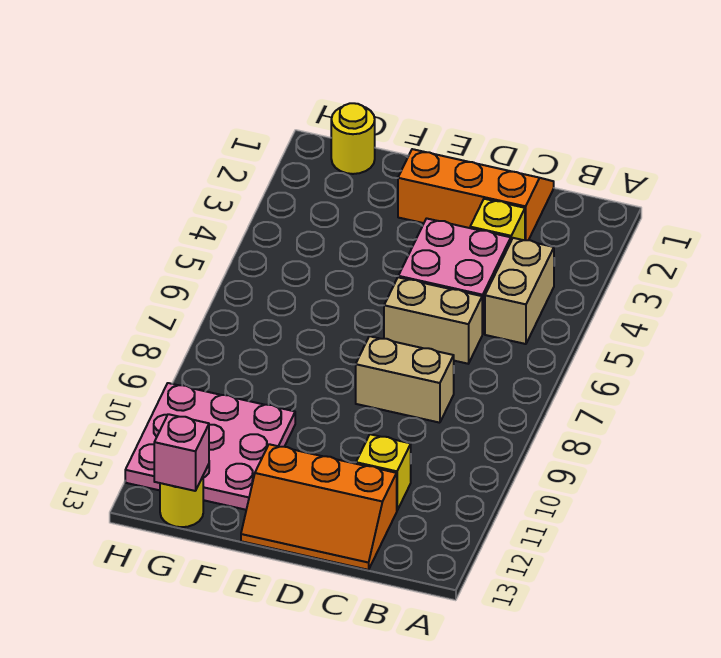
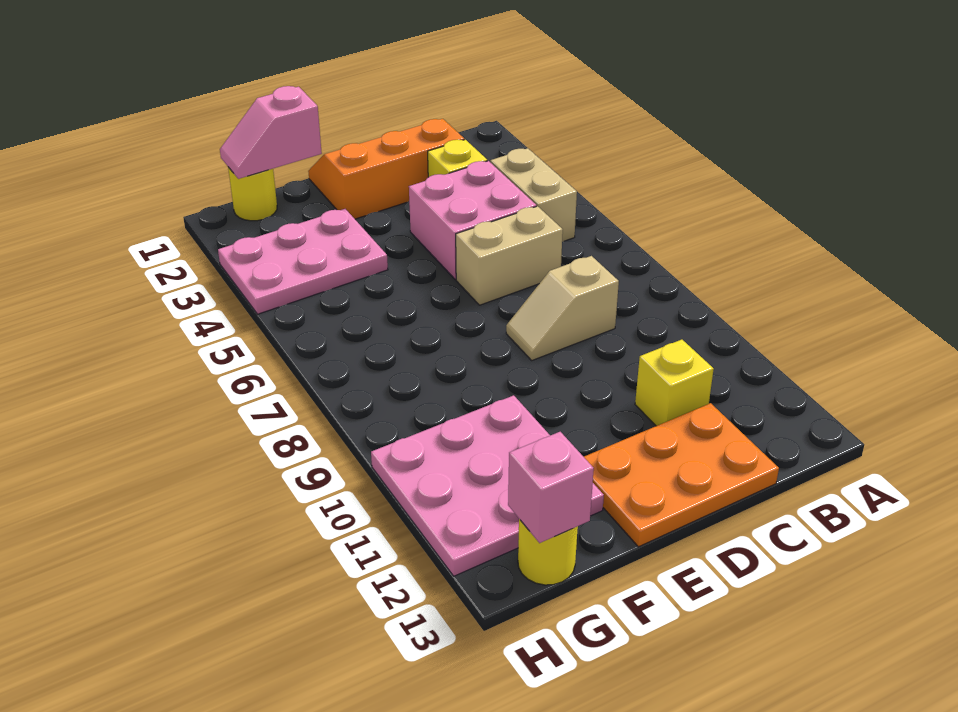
tan brick C8:D8 level 1 -> tan slope C8:D8 level 1 top C
orange slope C12:E13 level 1 top 12 -> orange plate C12:E13 level 1
none -> pink slope F1:G1 level 2 top F
none -> pink plate F3:H4 level 1

